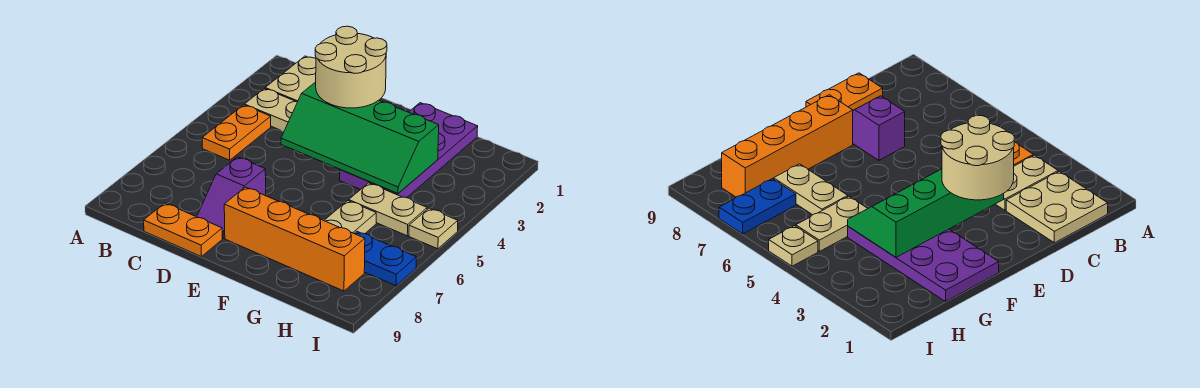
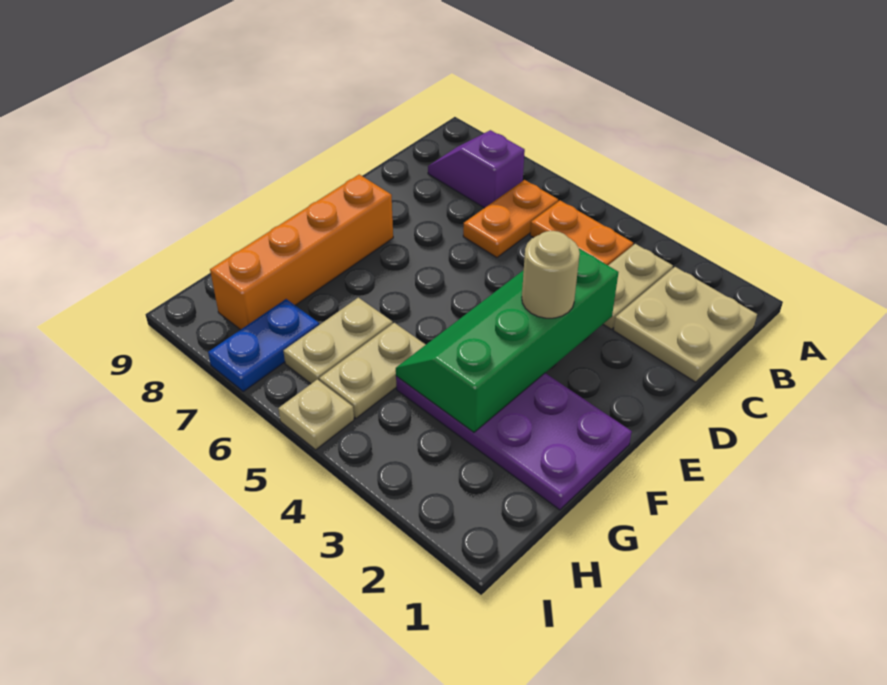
orange plate C9:D9 level 1 -> orange plate B6:C6 level 1
tan round brick D2:E3 level 3 -> tan round brick E3 level 3
purple slope D7:D8 level 1 top 7 -> purple slope B7:B8 level 1 top 7
tan plate G6:G7 level 1 -> tan plate G6:H6 level 1

